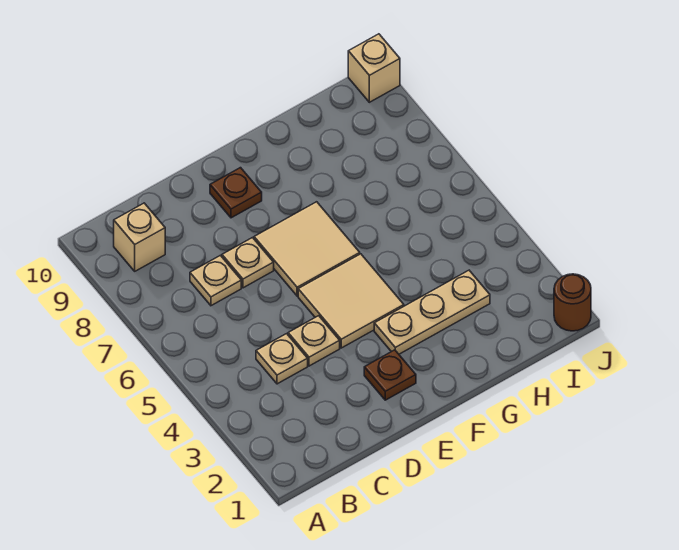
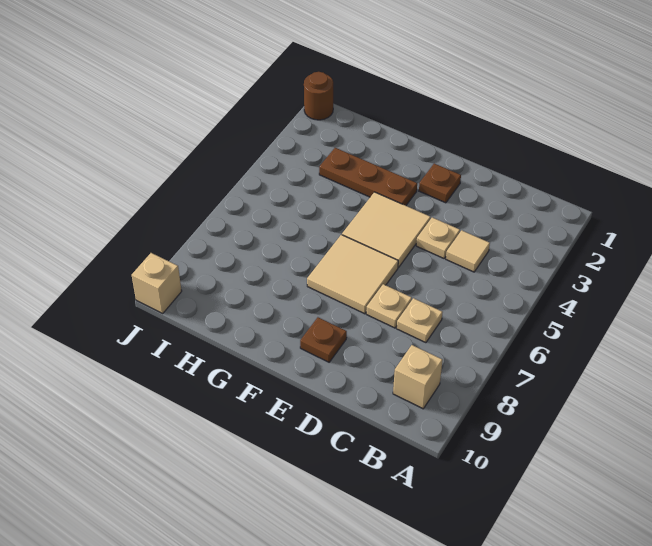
tan plate C4 level 1 -> tan tile C4 level 1
tan plate F3:H3 level 1 -> brown plate F3:H3 level 1

